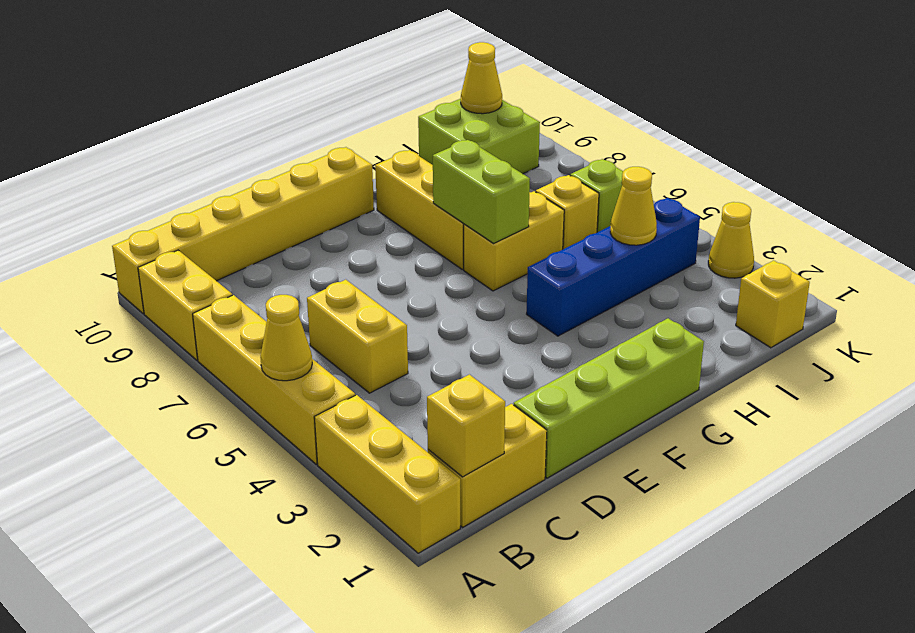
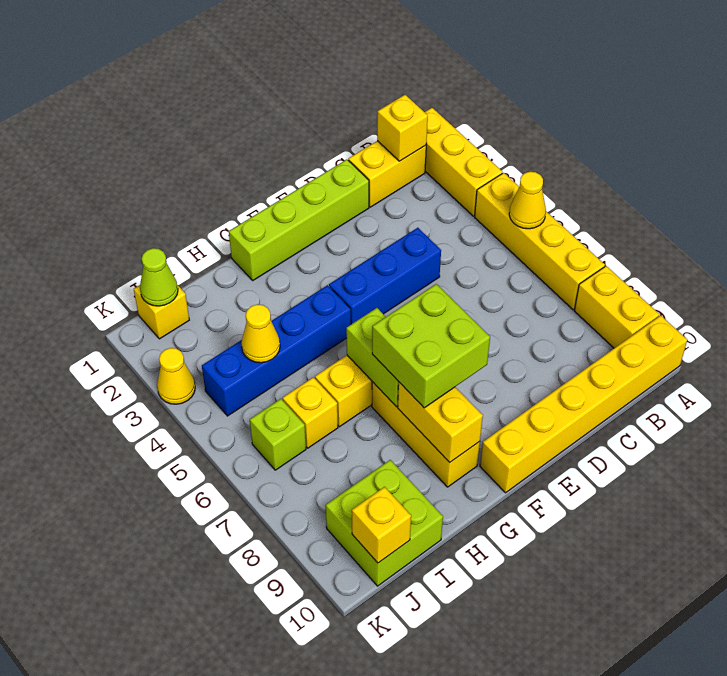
yellow brick C5:C6 level 1 -> yellow brick G8:G9 level 2
none -> blue brick D4:F4 level 1
none -> lime brick F7:G8 level 3
none -> lime cone J1 level 2
yellow cone J10 level 2 -> yellow brick J10 level 2

